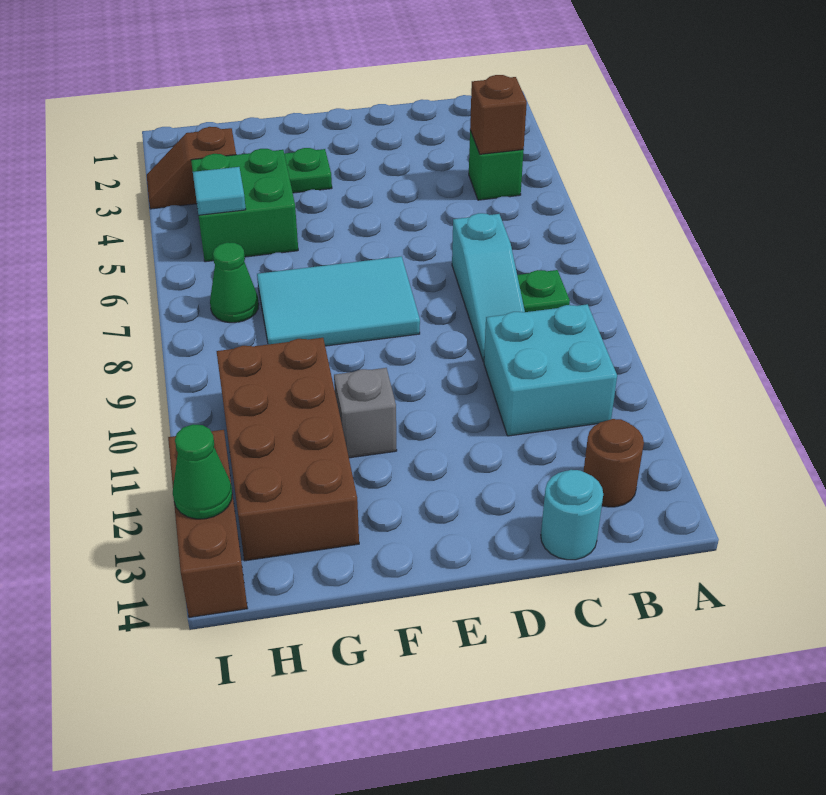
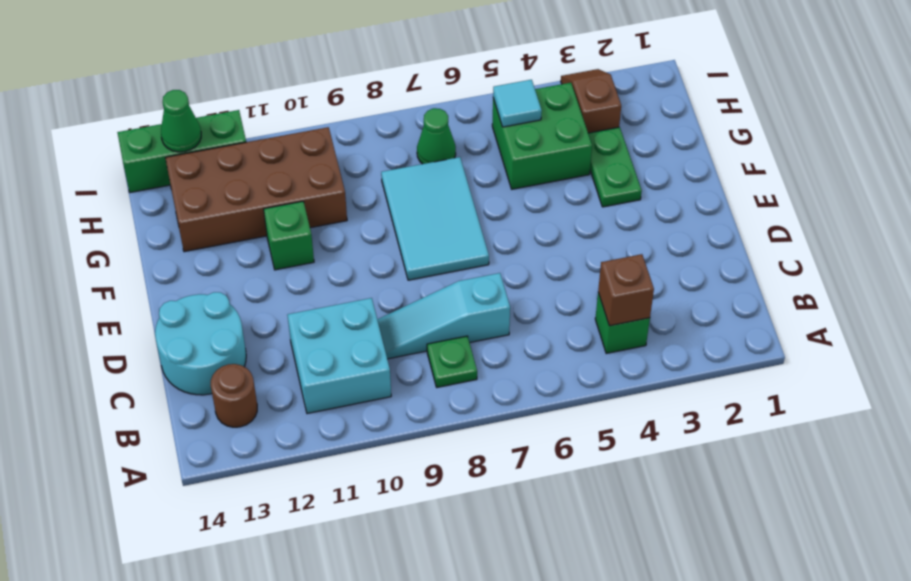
cyan round brick C14 level 1 -> cyan round brick C13:D14 level 1
grey brick F11 level 1 -> green brick F11 level 1
brown brick I12:I14 level 1 -> green brick I12:I14 level 1

